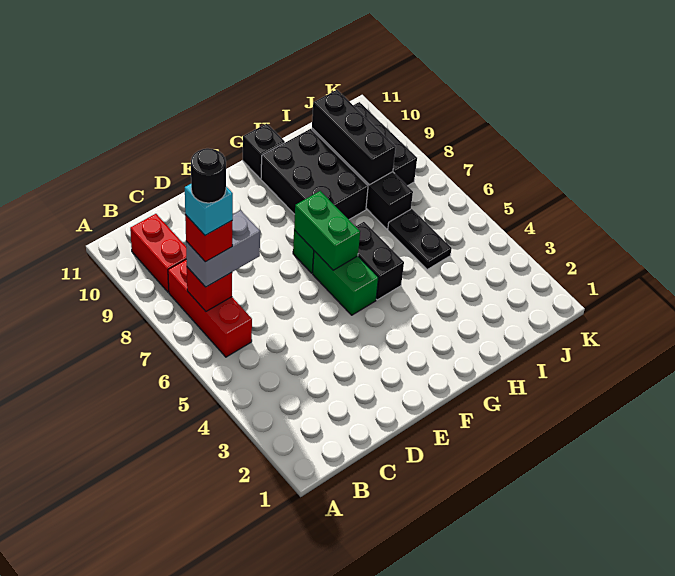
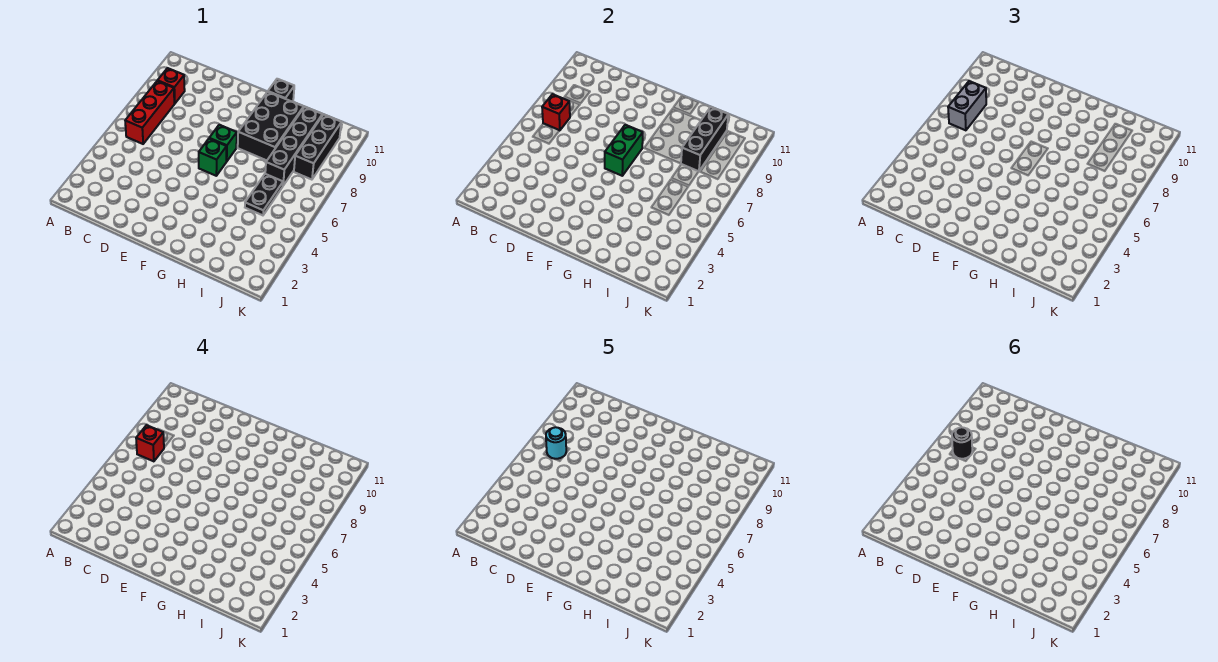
grey brick B7:C7 level 3 -> grey brick B7:B8 level 3
cyan brick B7 level 5 -> cyan round brick B7 level 5
red brick B9:B10 level 1 -> red brick B9 level 1
green brick F5:F6 level 1 -> green brick F6 level 1
black brick G5:G6 level 1 -> none

